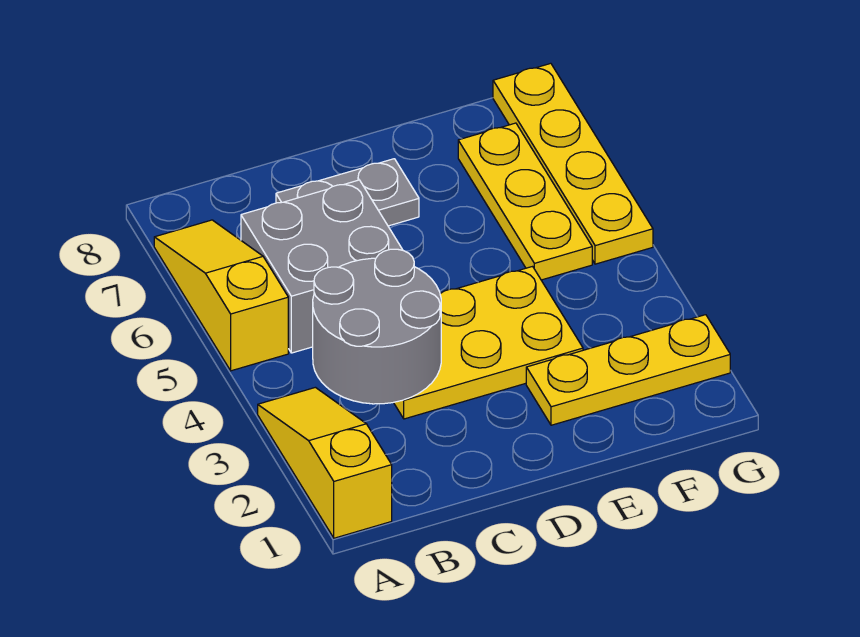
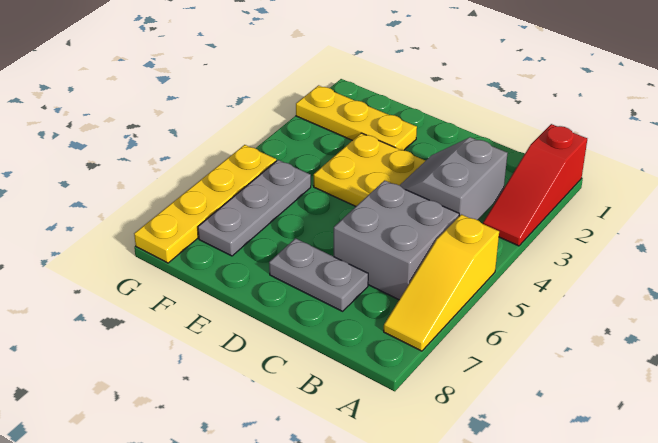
yellow slope A1:A3 level 1 top 1 -> red slope A1:A3 level 1 top 1
grey round brick B3:C4 level 2 -> grey slope B3:C4 level 2 top B
yellow plate F5:F7 level 1 -> grey plate F5:F7 level 1

